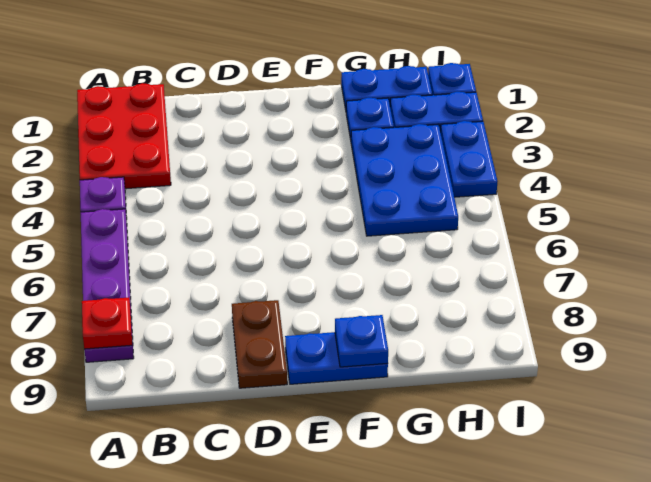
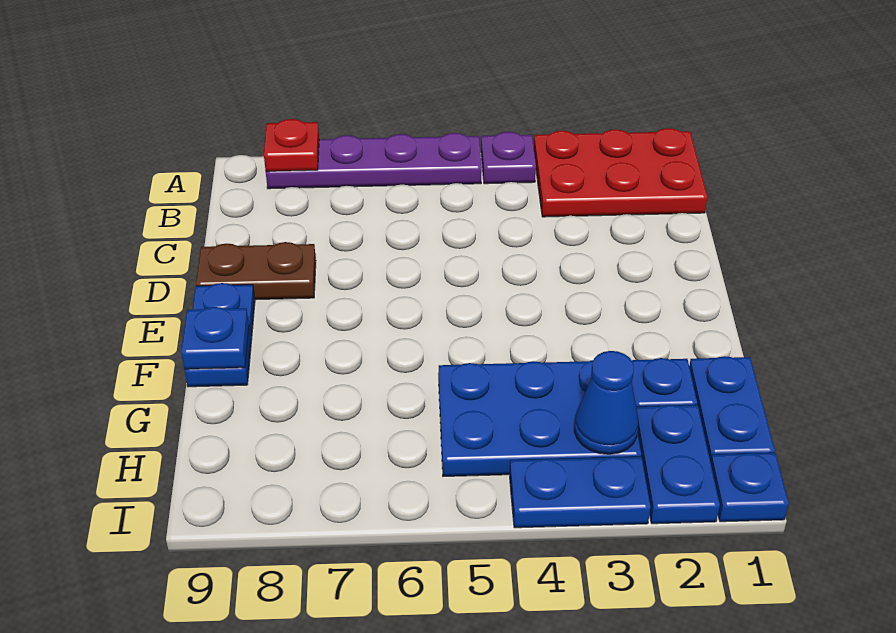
none -> blue cone H3 level 2

